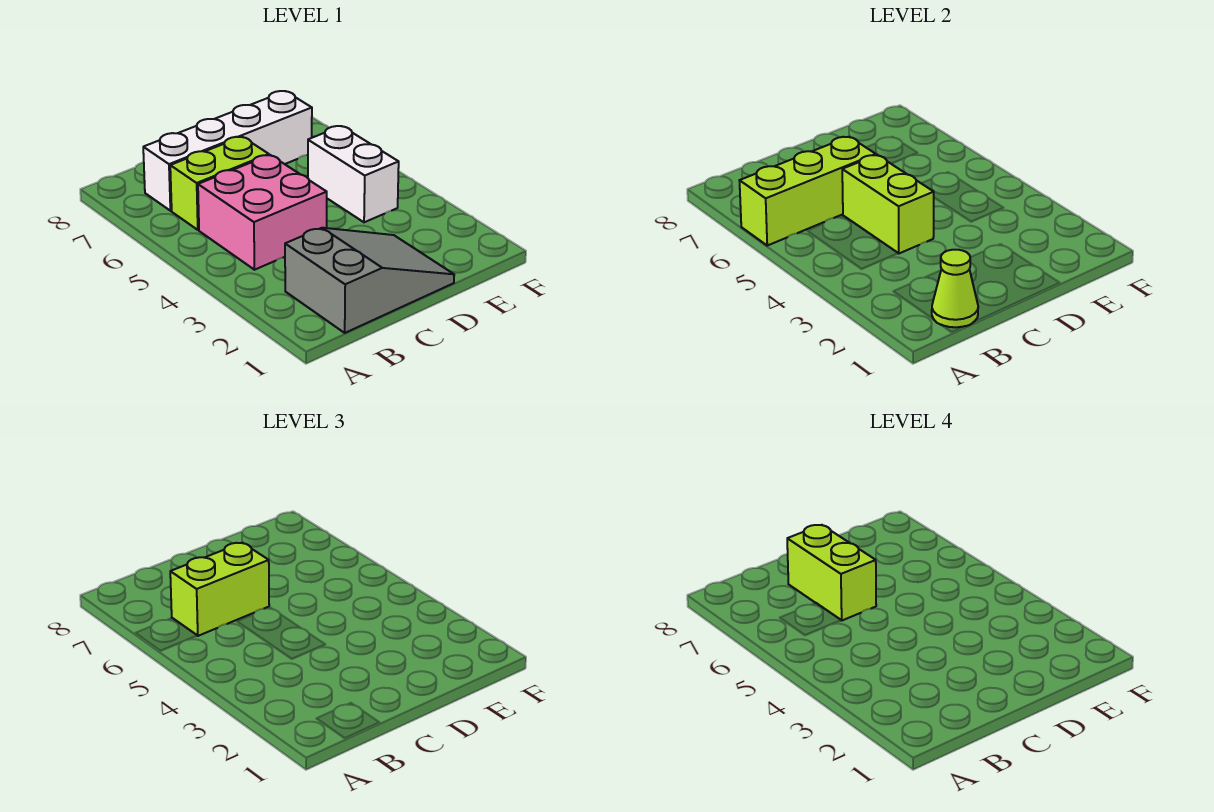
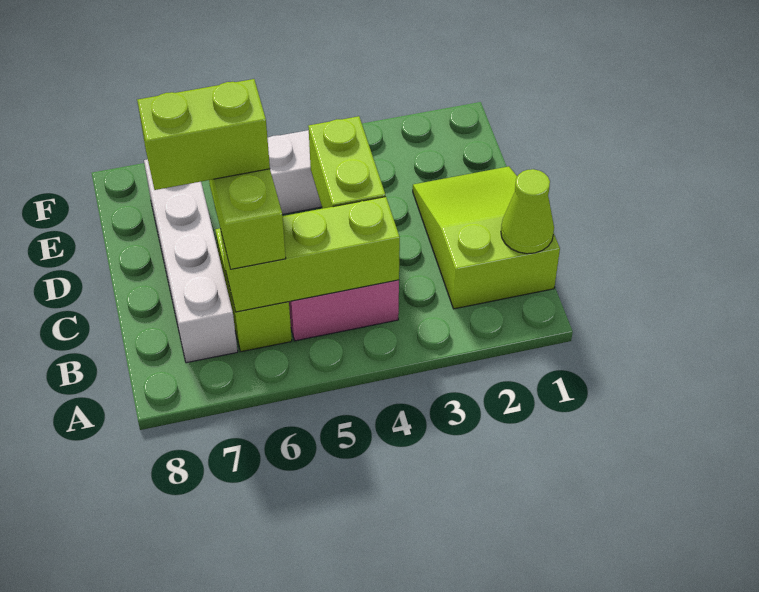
lime brick A6:C6 level 2 -> lime brick B4:B6 level 2
grey slope B1:D2 level 1 top B -> lime slope B1:D2 level 1 top B
lime brick C4:C5 level 2 -> lime brick C4:D4 level 2

